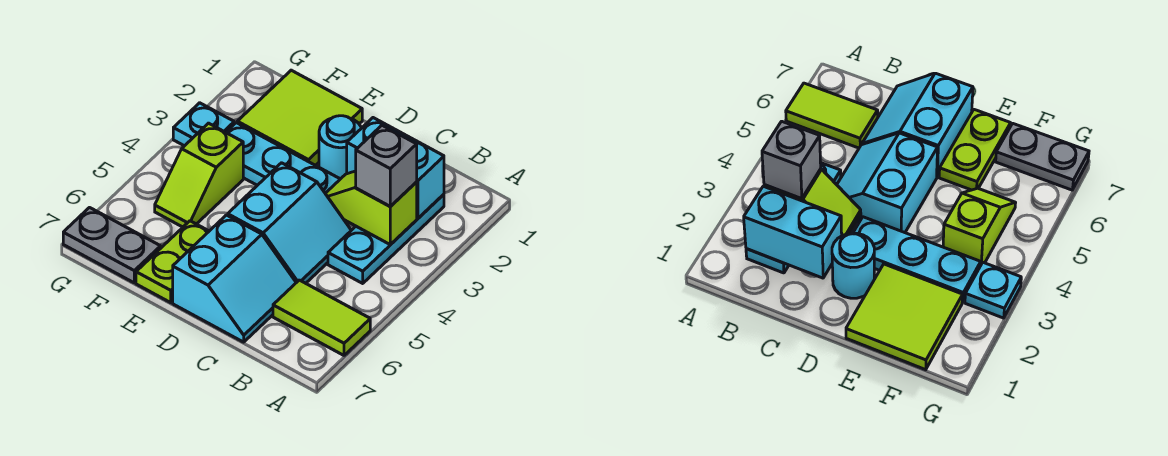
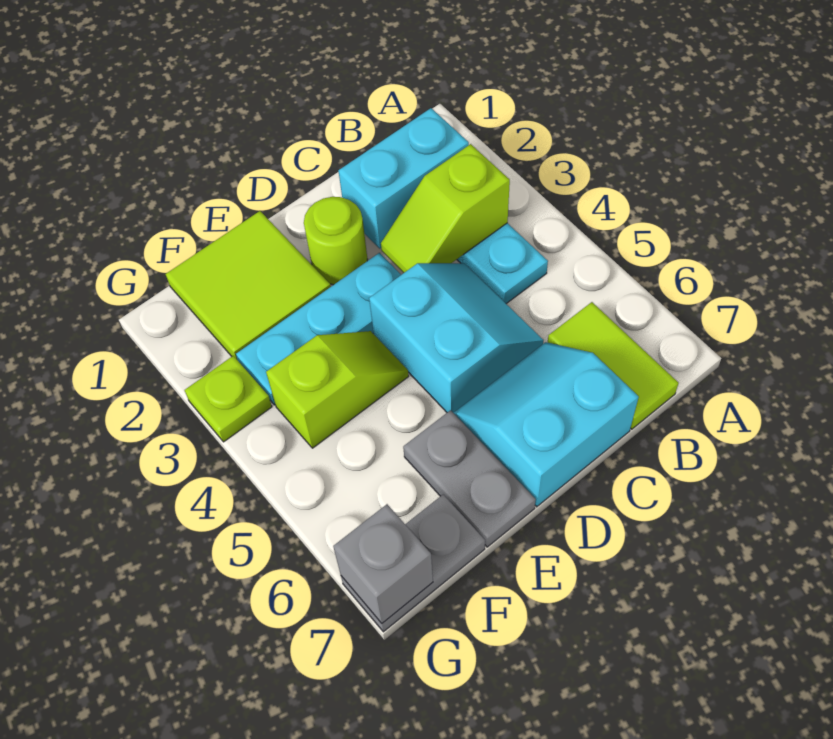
lime tile A6:B6 level 1 -> lime tile B6:B7 level 1
grey brick B3 level 3 -> grey brick G7 level 2
cyan slope C6:D7 level 1 top D -> cyan slope C6:D7 level 1 top 7
cyan round brick D2 level 1 -> lime round brick D2 level 1
lime plate E6:E7 level 1 -> grey plate E6:E7 level 1
lime slope F4:F5 level 1 top 4 -> lime slope E4:F4 level 1 top F
cyan plate G3 level 1 -> lime plate G3 level 1

